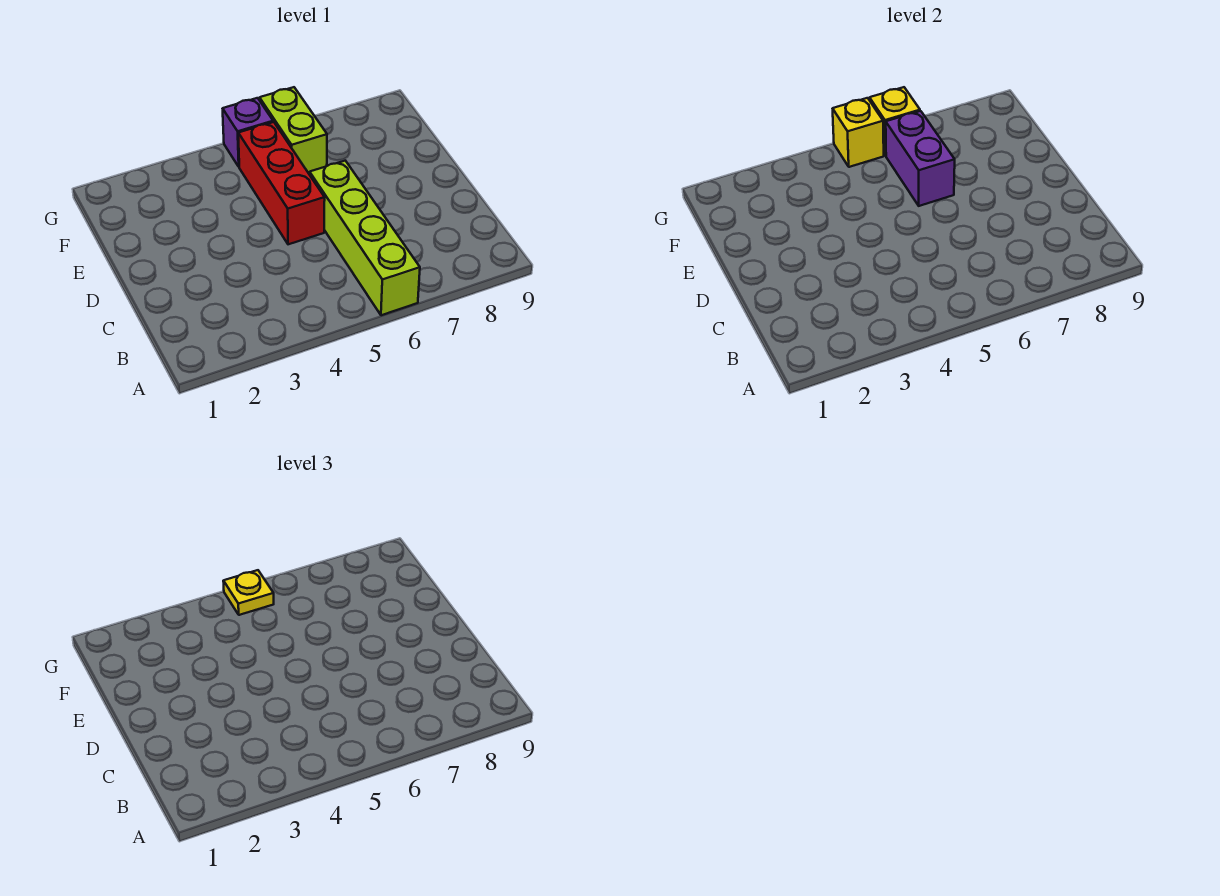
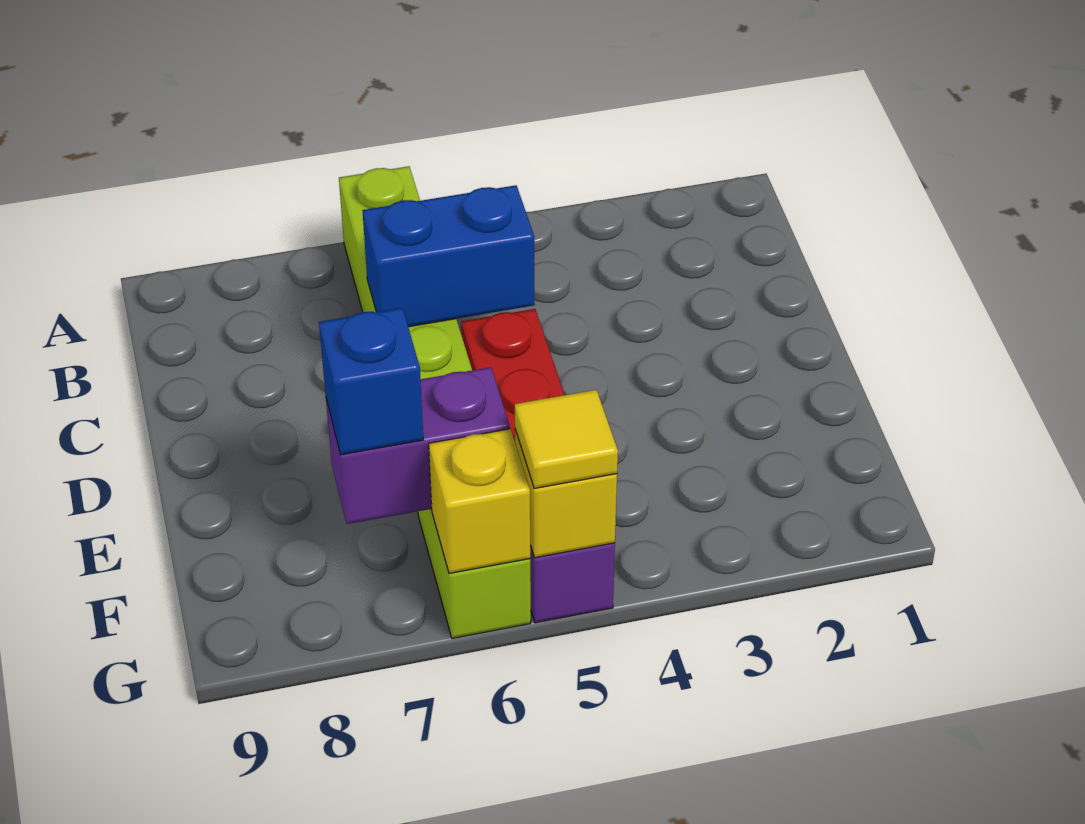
none -> blue brick C5:C6 level 2
purple brick E6:F6 level 2 -> purple brick F6:F7 level 2
none -> blue brick F7 level 3
yellow plate G5 level 3 -> yellow tile G5 level 3

